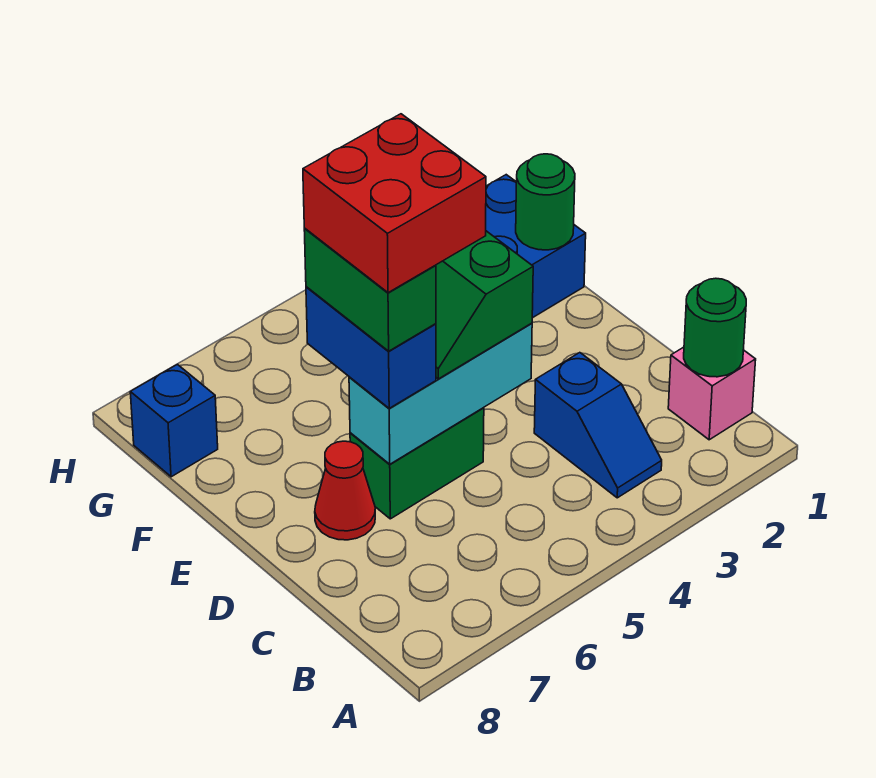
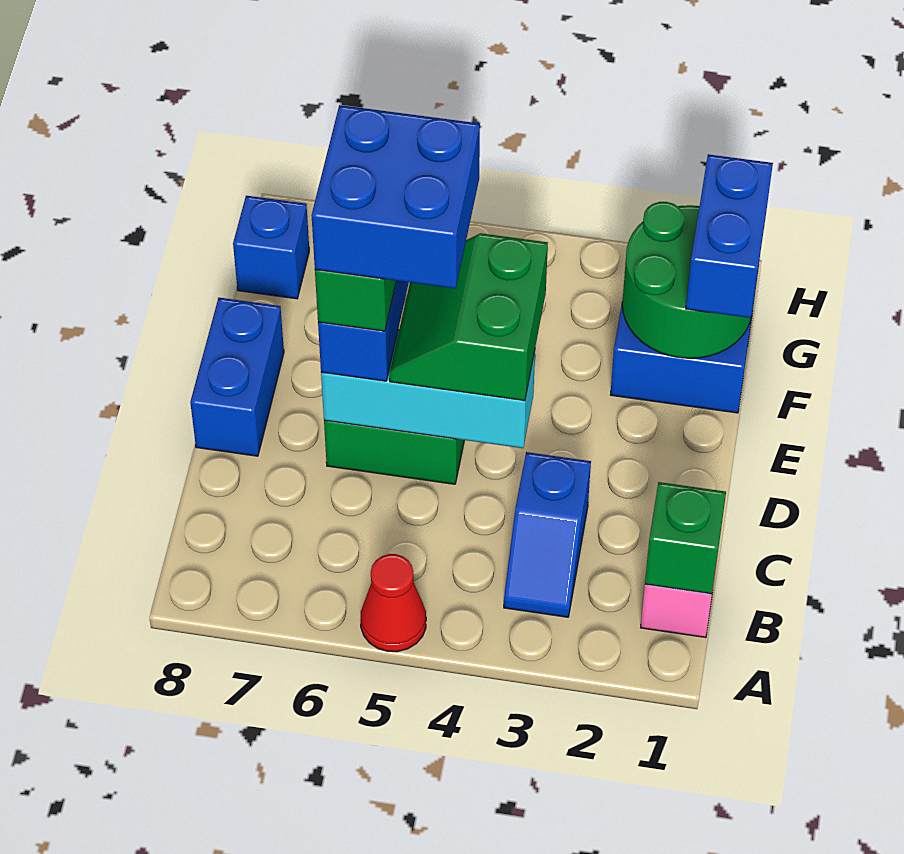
green round brick B1 level 2 -> green brick B1 level 2
red brick D5:E6 level 5 -> blue brick D5:E6 level 5
red cone D7 level 1 -> red cone A5 level 1
none -> blue brick D8:E8 level 1
green round brick F1 level 2 -> green round brick F1:G2 level 2
none -> blue brick F1:G1 level 3

